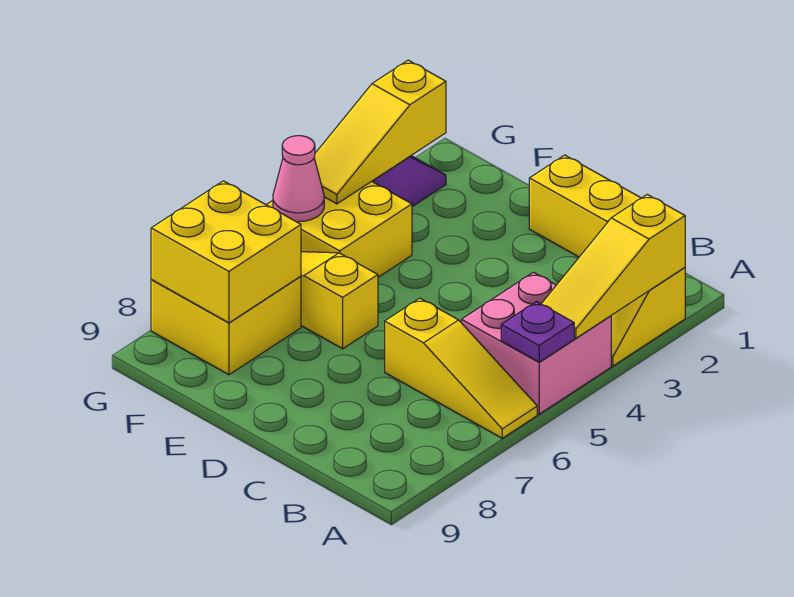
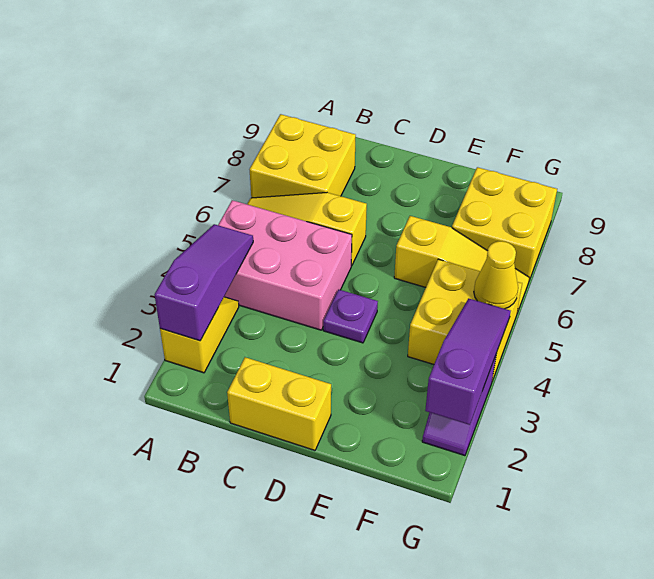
yellow slope A2:A4 level 2 top 2 -> purple slope A2:A4 level 2 top 2
pink brick A4:B5 level 1 -> pink brick A4:C5 level 1
purple plate A5 level 2 -> purple plate D4 level 1
yellow brick F7:G8 level 2 -> yellow brick A7:B8 level 1
yellow slope G2:G4 level 2 top 2 -> purple slope G2:G4 level 2 top 2
pink cone G5 level 2 -> yellow cone G5 level 2

